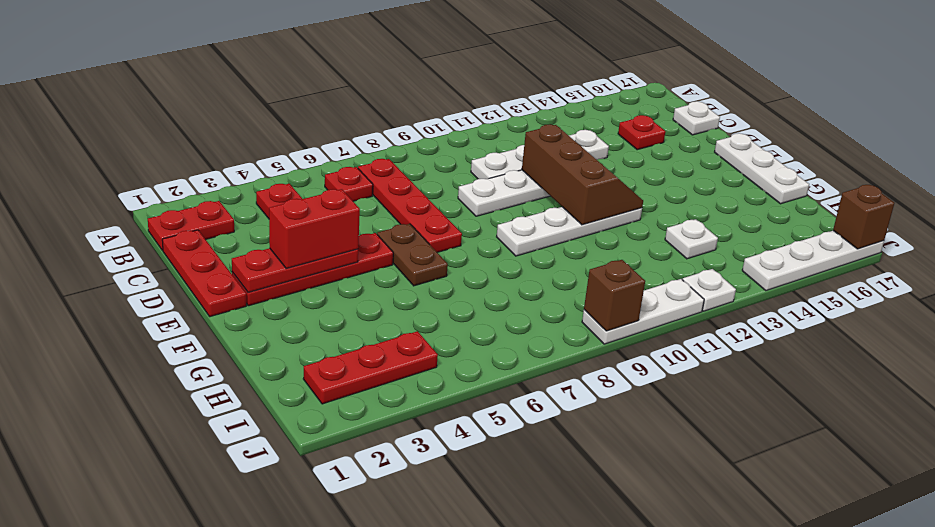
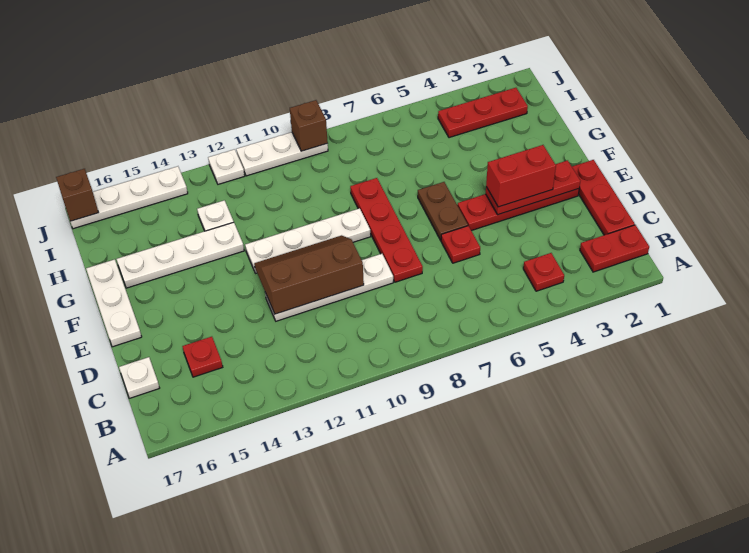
red plate B6 level 1 -> red plate D6 level 1
red plate B7:E7 level 1 -> red plate D8:G8 level 1
white plate C10:C13 level 1 -> white plate G13:G16 level 1
brown slope D11:F12 level 2 top 11 -> brown slope D10:E12 level 2 top D

